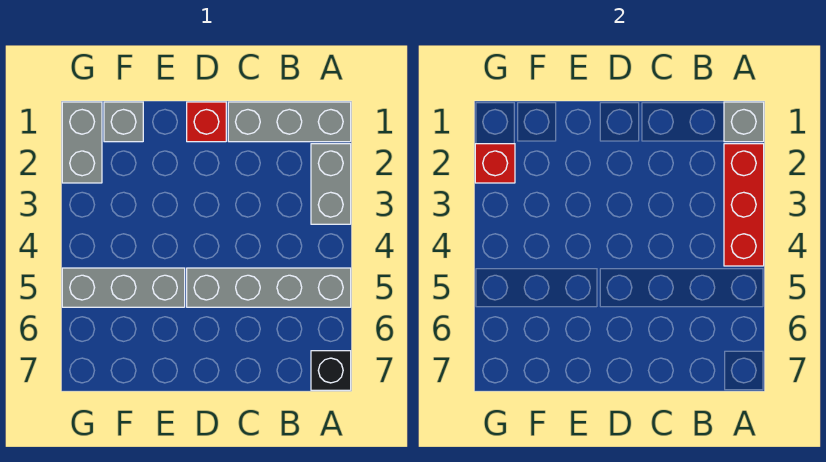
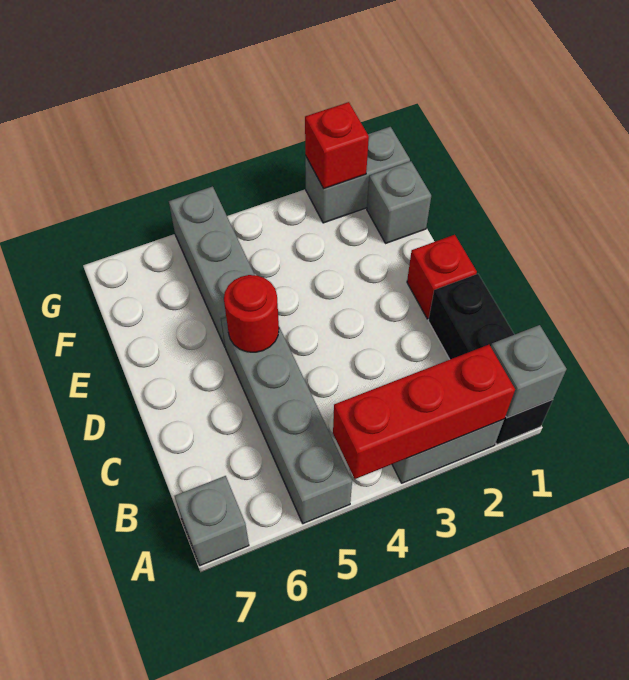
grey brick A1:C1 level 1 -> black brick A1:C1 level 1
black brick A7 level 1 -> grey brick A7 level 1
none -> red round brick D5 level 2

